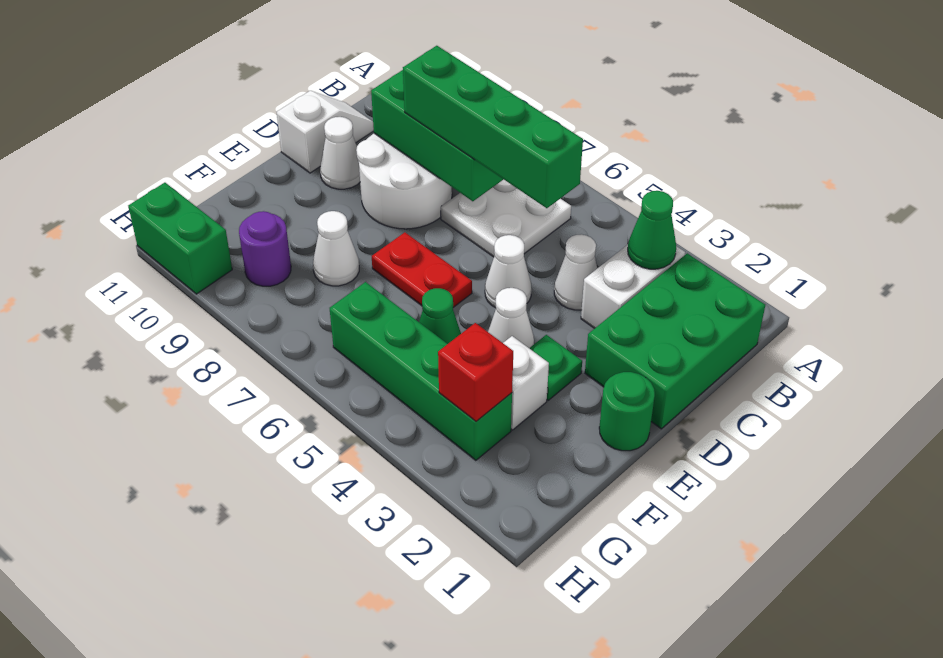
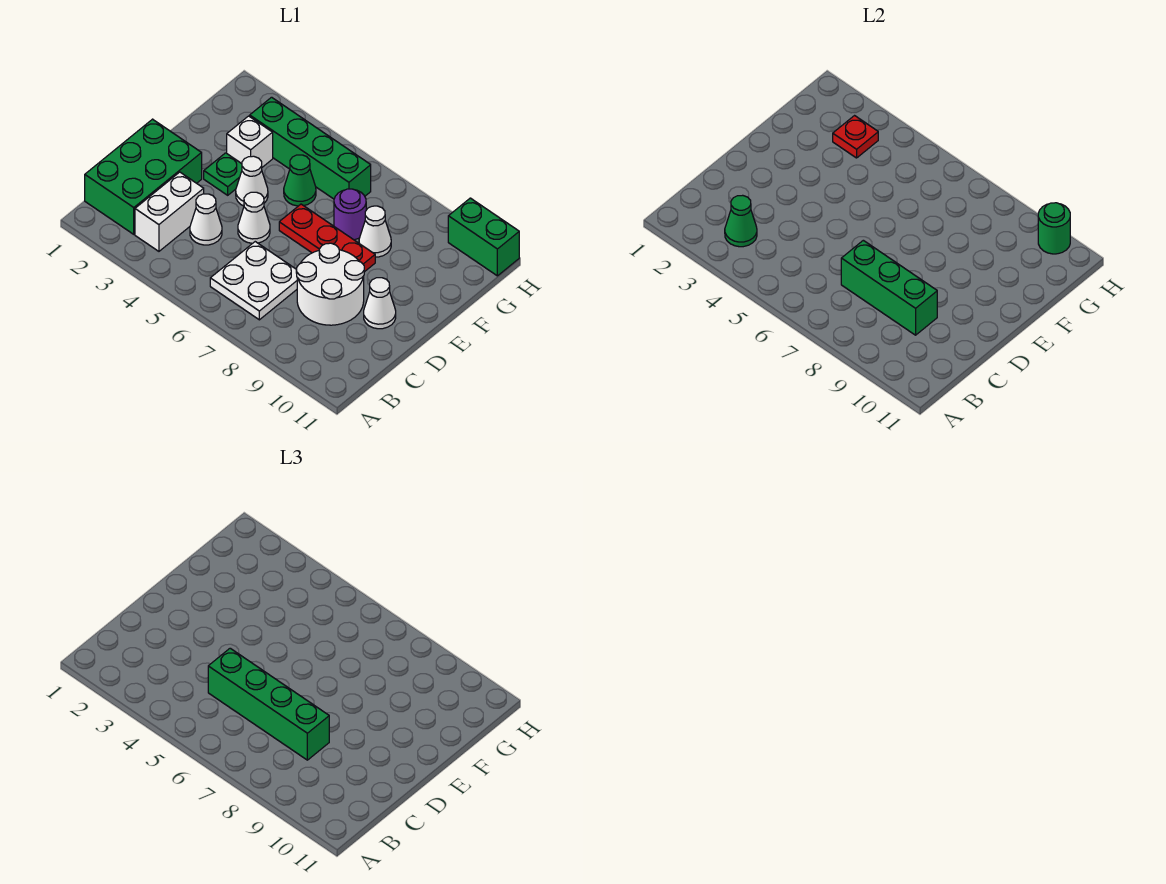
white slope C11:D11 level 1 top D -> none
green round brick E1 level 1 -> green round brick H10 level 2
red plate E6:E7 level 1 -> red plate E6:E8 level 1
red brick G3 level 2 -> red plate G3 level 2
purple round brick G9 level 1 -> purple round brick F7 level 1

